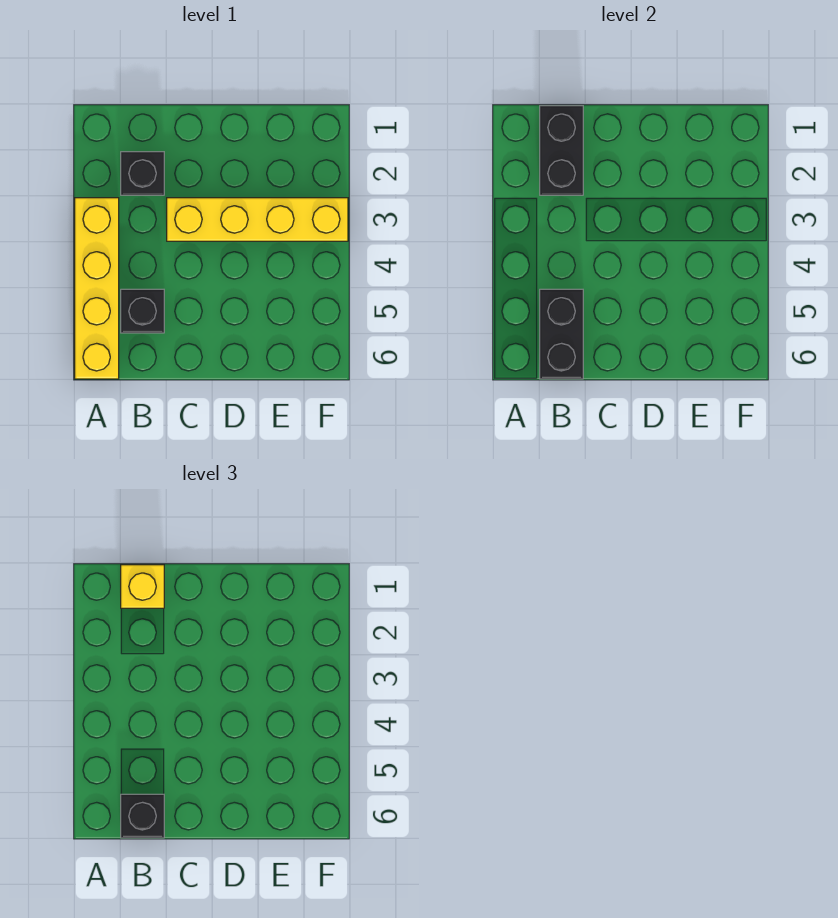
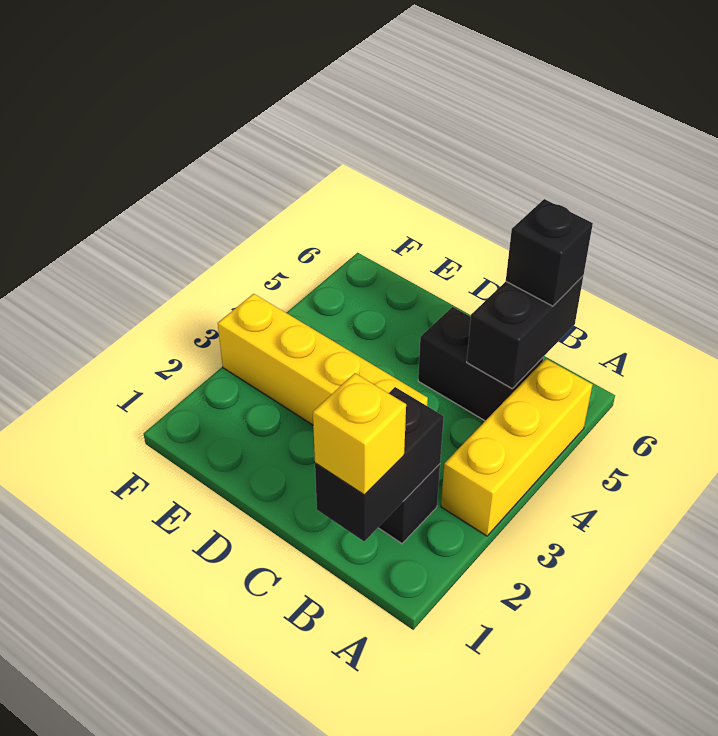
yellow brick A3:A6 level 1 -> yellow brick A3:A5 level 1
black brick B5 level 1 -> black brick B5:C5 level 1

